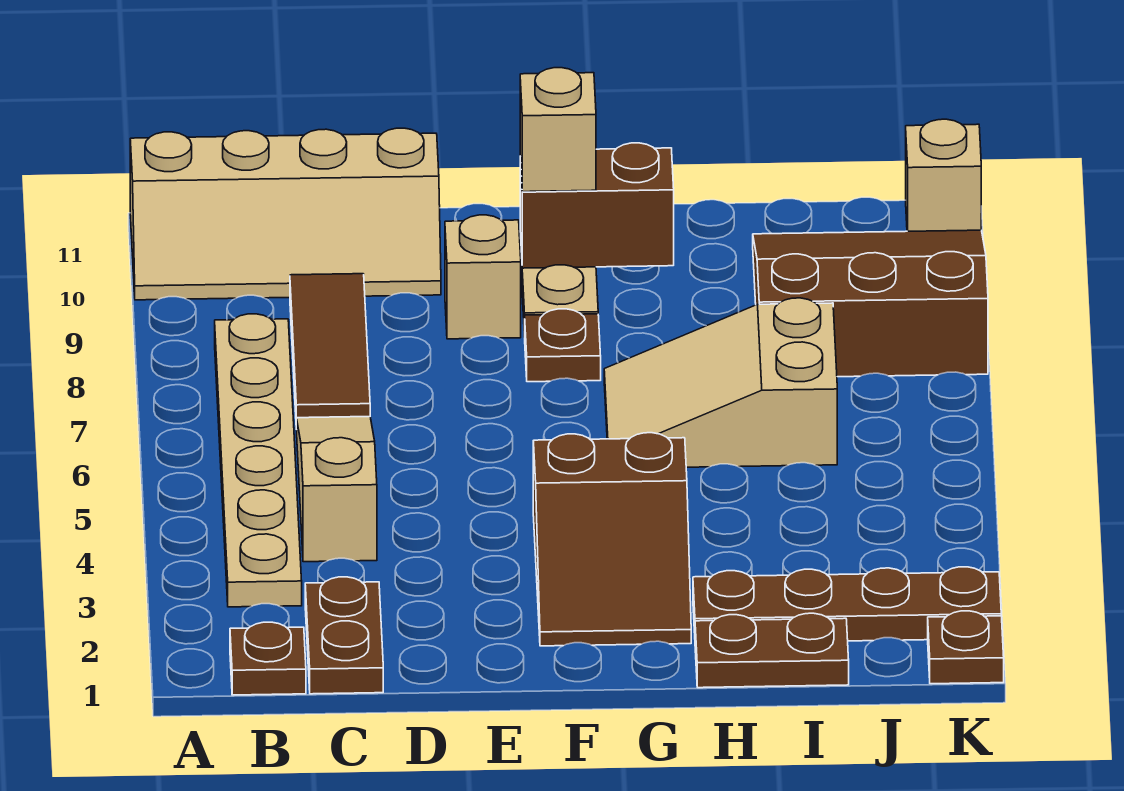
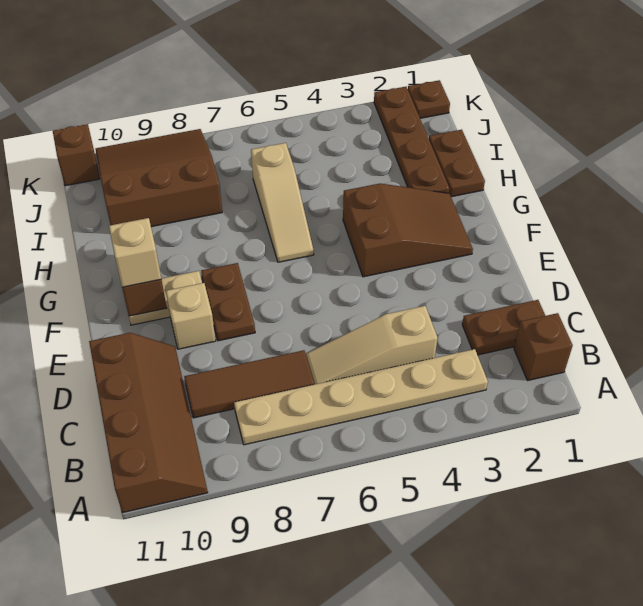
tan slope A10:D11 level 1 top 11 -> brown slope A10:D11 level 1 top 11
brown plate B1 level 1 -> brown brick B1 level 1
brown plate F8 level 1 -> brown plate E8:F8 level 1
tan slope G6:I7 level 1 top I -> tan slope G6:I6 level 1 top I
brown slope I8:K10 level 1 top 8 -> brown slope I8:K10 level 1 top I
tan brick K11 level 1 -> brown brick K11 level 1

